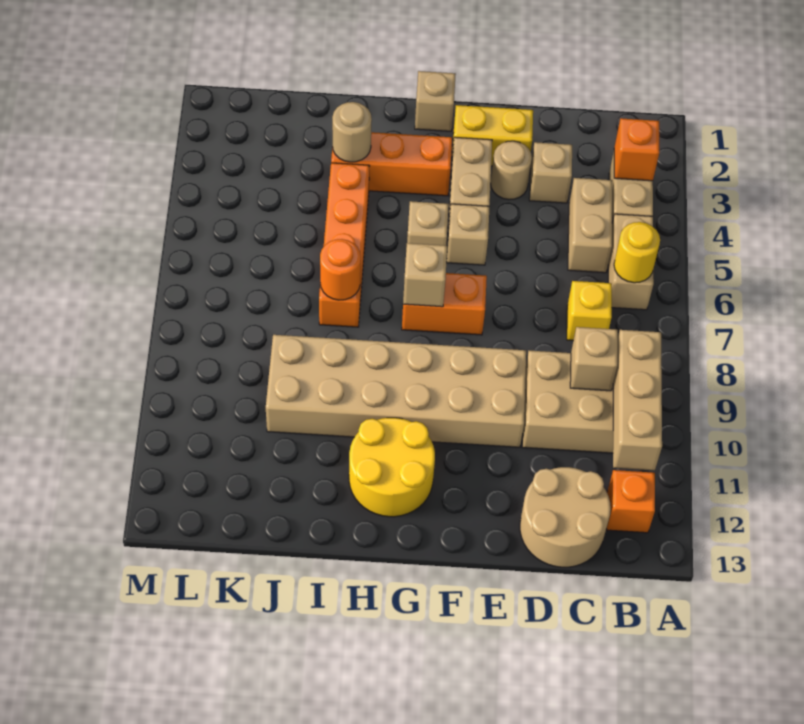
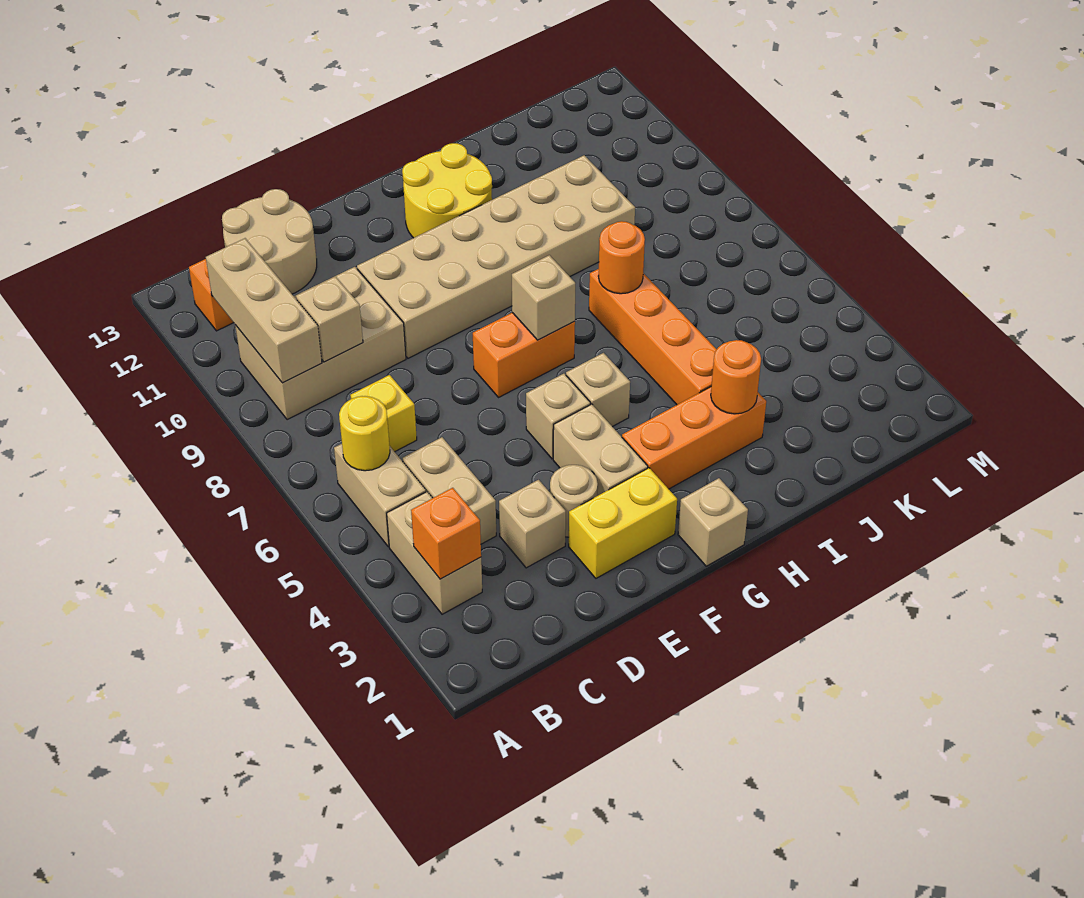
tan round brick I3 level 2 -> orange round brick I3 level 2

